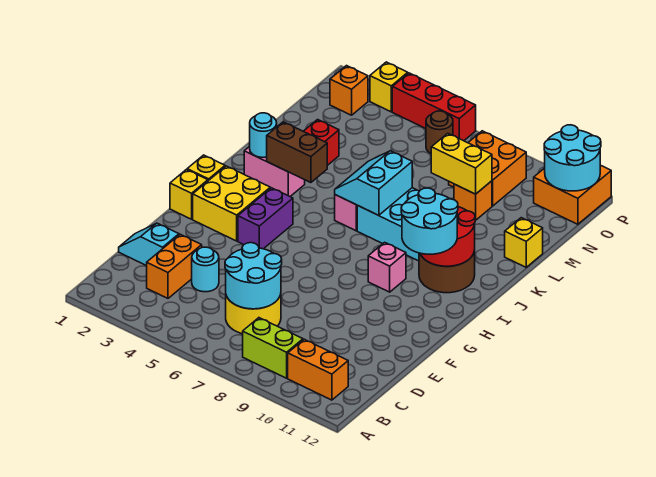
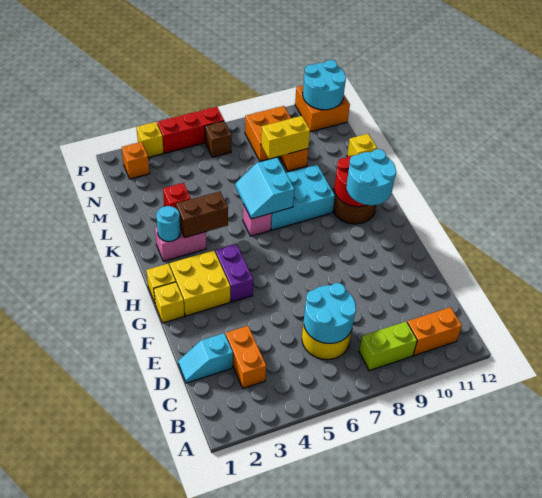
cyan round brick D4 level 1 -> none
pink brick H9 level 1 -> none
brown round brick O6 level 1 -> brown brick O6 level 1

